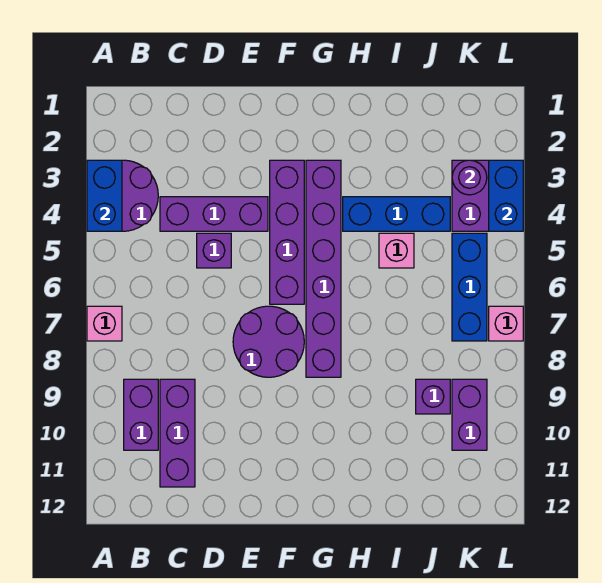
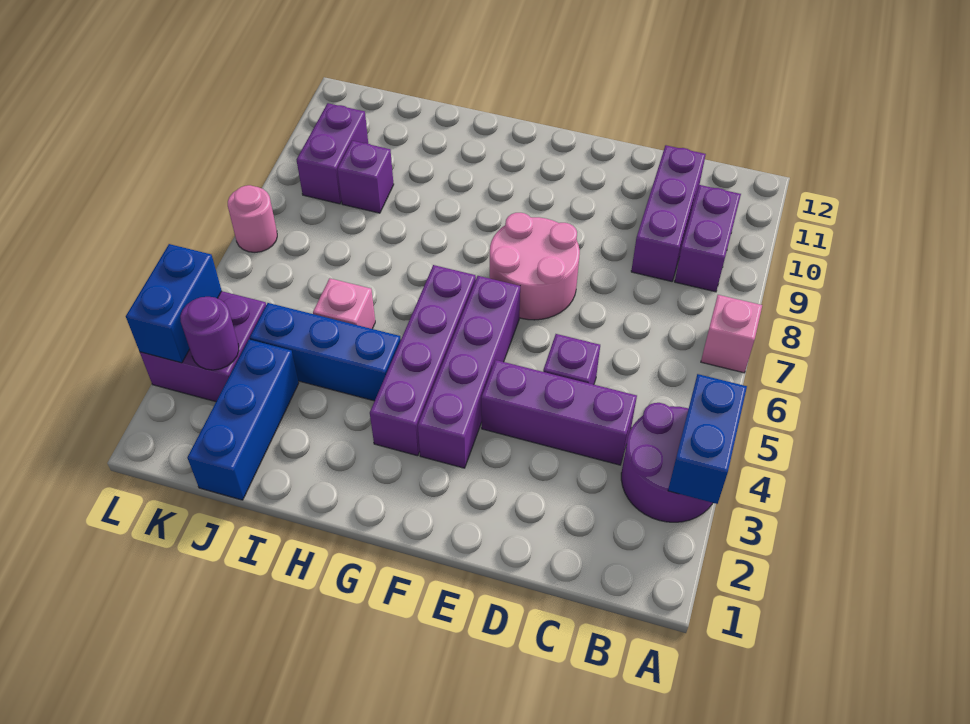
purple round brick E7:F8 level 1 -> pink round brick E7:F8 level 1
purple brick G3:G8 level 1 -> purple brick G3:G6 level 1
blue brick K5:K7 level 1 -> blue brick J1:J3 level 1
pink brick L7 level 1 -> pink round brick L7 level 1

